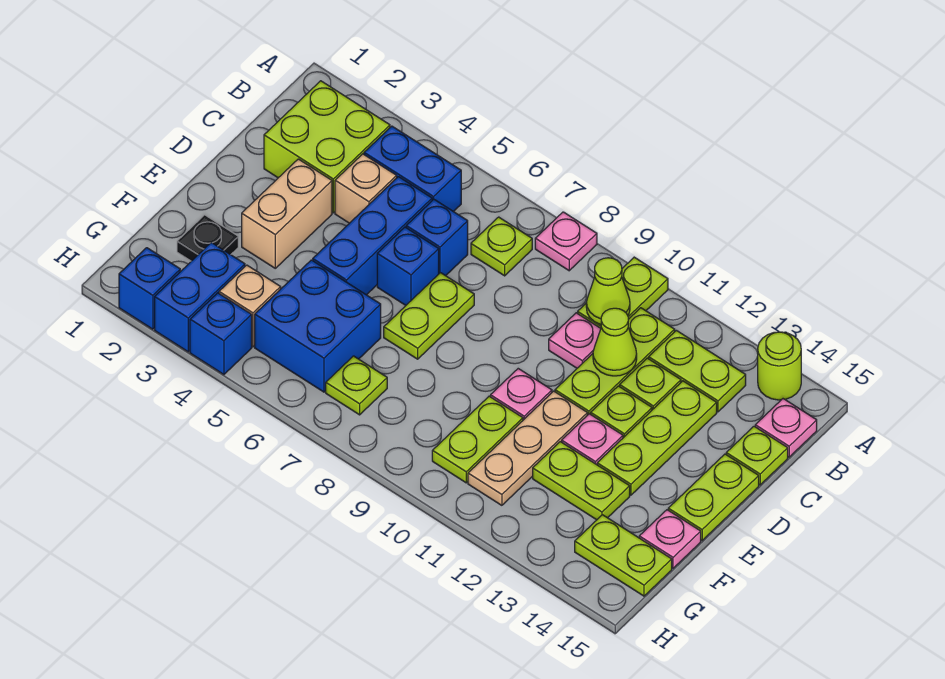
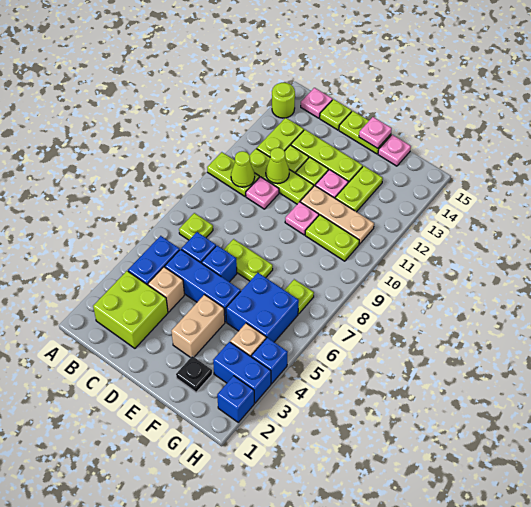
pink plate A8 level 1 -> pink plate E15 level 2
tan brick D3:E3 level 1 -> tan brick E3:E4 level 1
lime plate G14:G15 level 1 -> none

